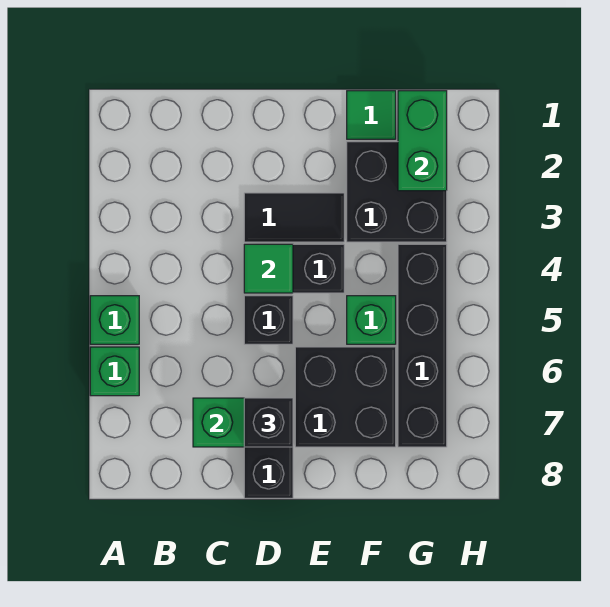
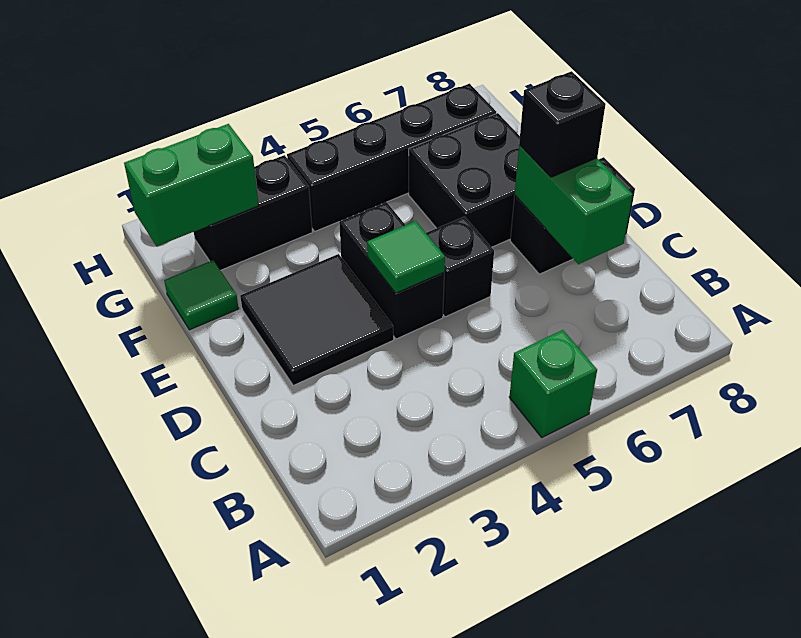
green brick A6 level 1 -> none
black tile D3:E3 level 1 -> black tile D2:E3 level 1
black brick F2:G3 level 1 -> black brick G2:G3 level 1
green brick F5 level 1 -> none

